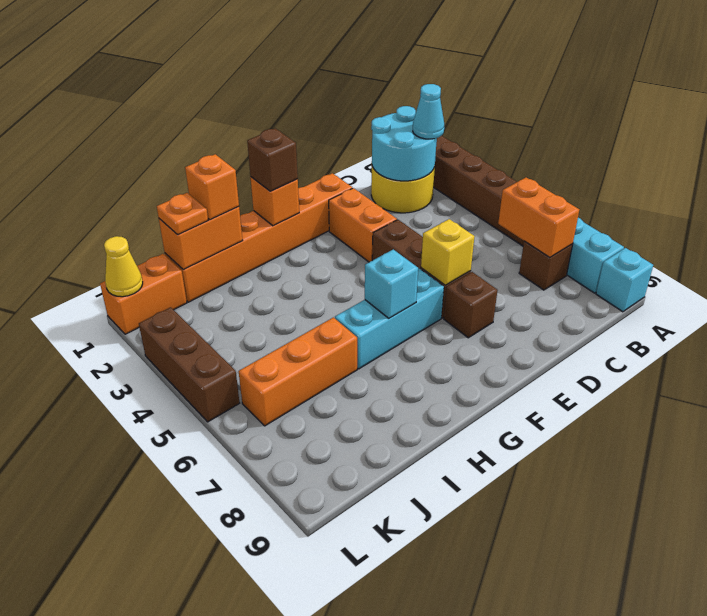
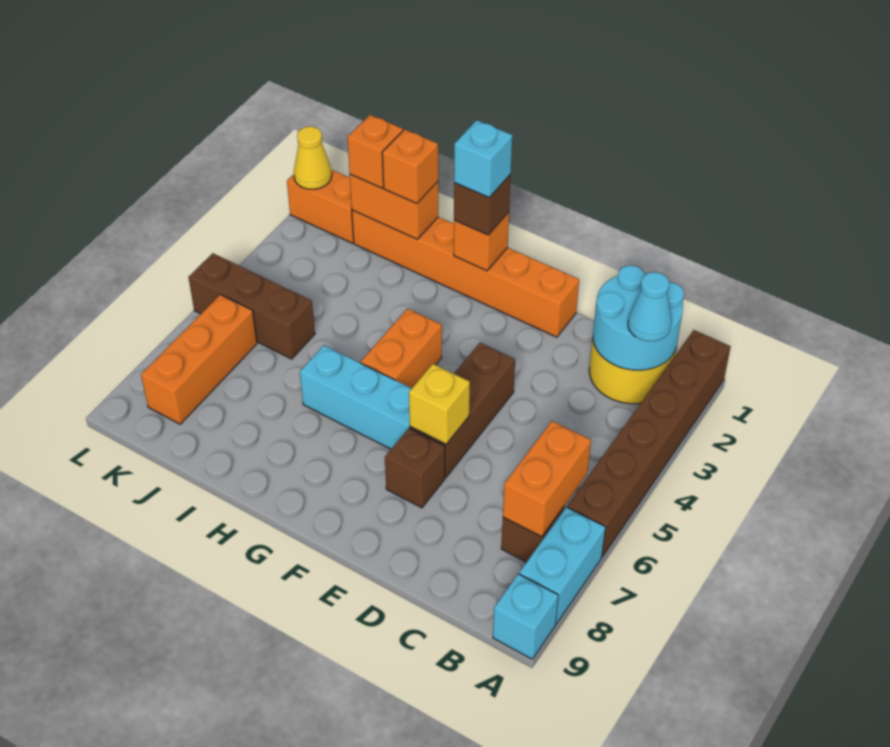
orange brick E2:E3 level 1 -> orange brick G4:G5 level 1
cyan brick G6 level 2 -> cyan brick G1 level 4
orange brick I6:K6 level 1 -> orange brick K6:K8 level 1
orange plate J1 level 3 -> orange brick J1 level 3
brown brick L3:L5 level 1 -> brown brick J5:L5 level 1

